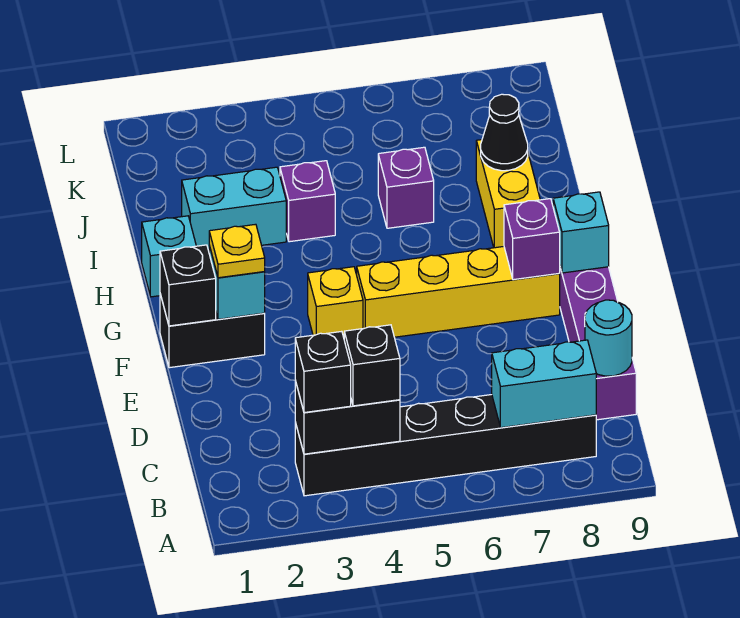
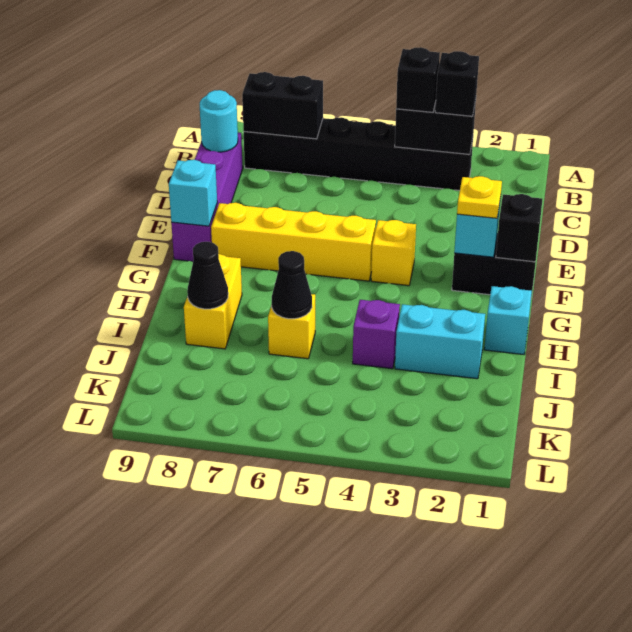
cyan brick B7:B8 level 2 -> black brick B7:B8 level 2
purple brick F8 level 2 -> none
purple brick I6 level 1 -> yellow brick I6 level 1
none -> black cone I6 level 2

